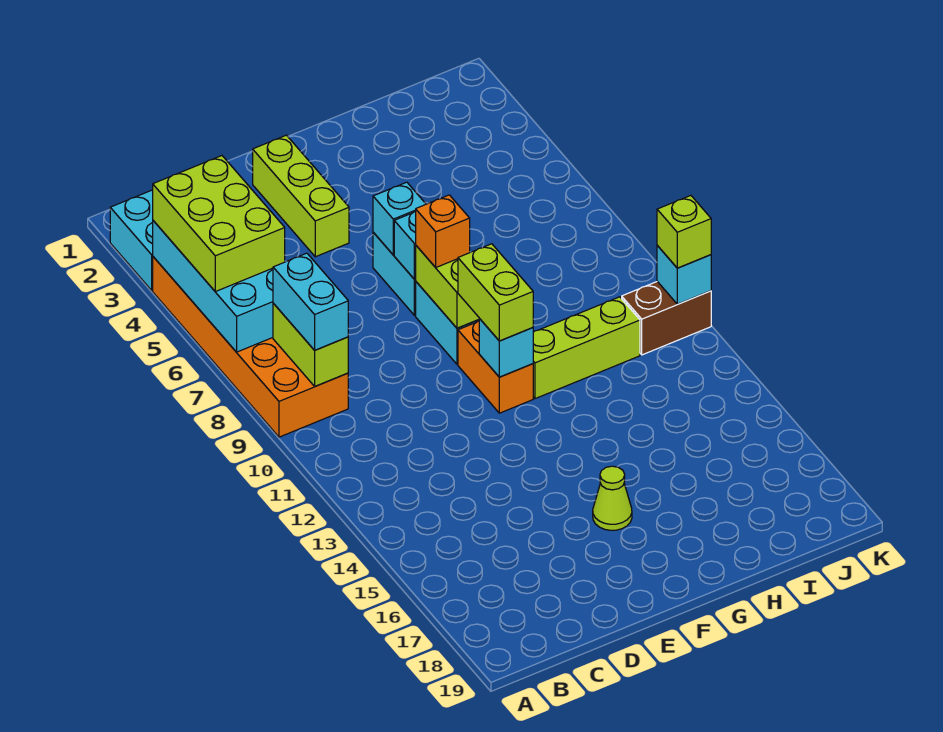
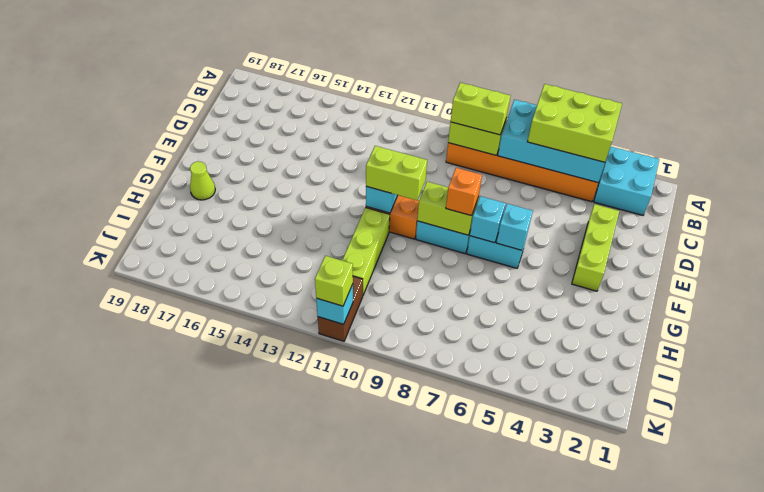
cyan brick B8:B9 level 3 -> lime brick B8:B9 level 3
lime brick E2:E4 level 1 -> lime brick D3:F3 level 1
lime cone F16 level 1 -> lime cone G18 level 1

